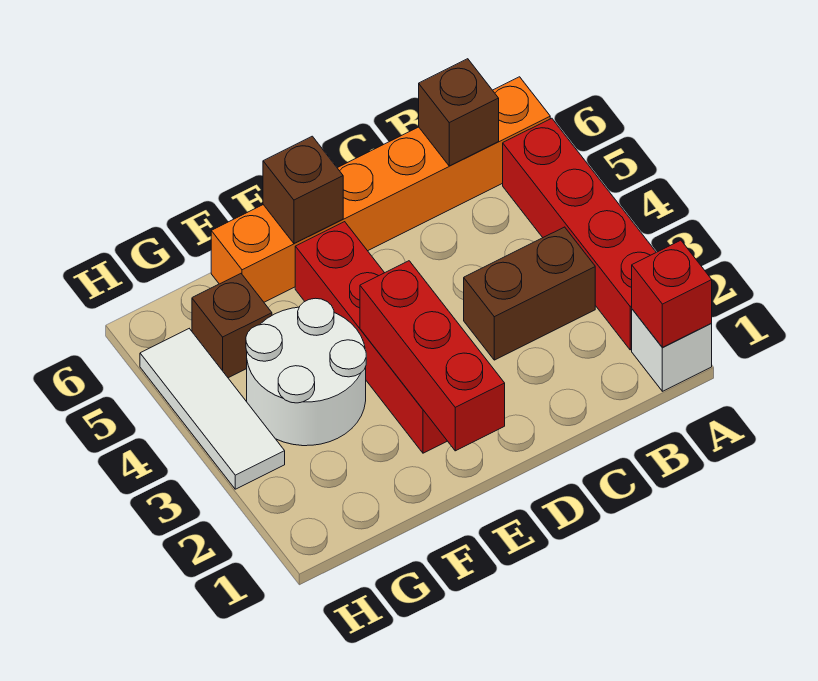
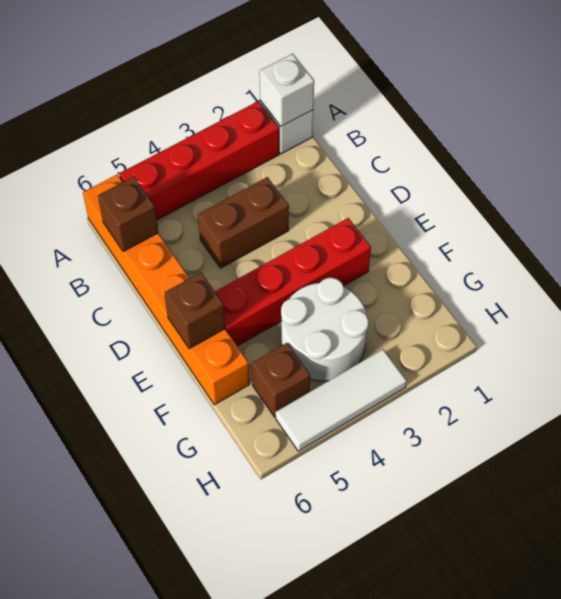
red brick A1 level 2 -> white brick A1 level 2
brown brick B3:C3 level 1 -> brown brick C3:C4 level 1
red brick E1:E3 level 2 -> none

